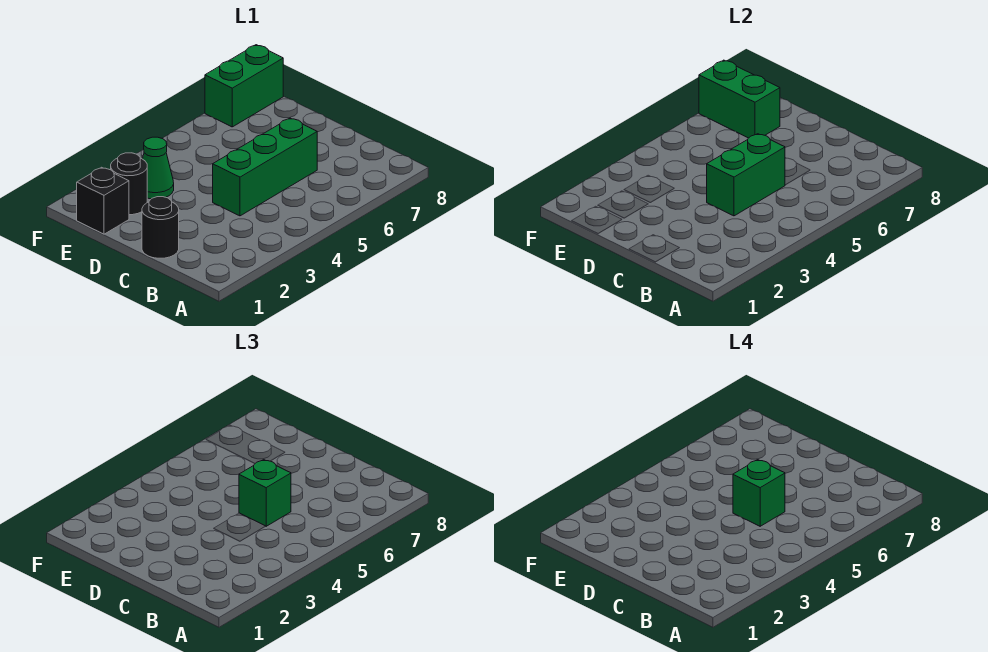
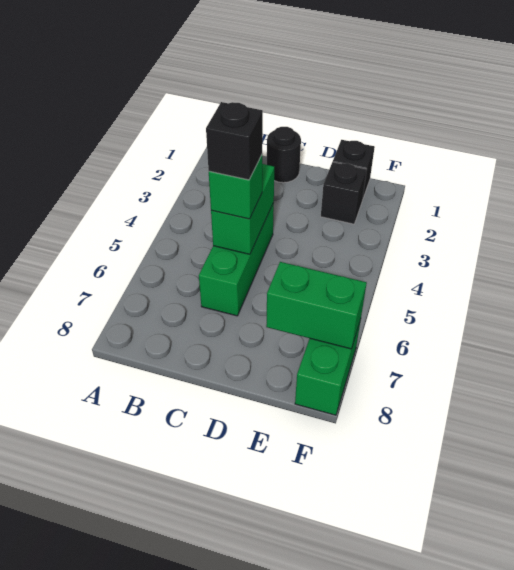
green brick C5 level 4 -> black brick C5 level 4
black round brick E2 level 1 -> black brick E2 level 1
green cone E3 level 1 -> none

